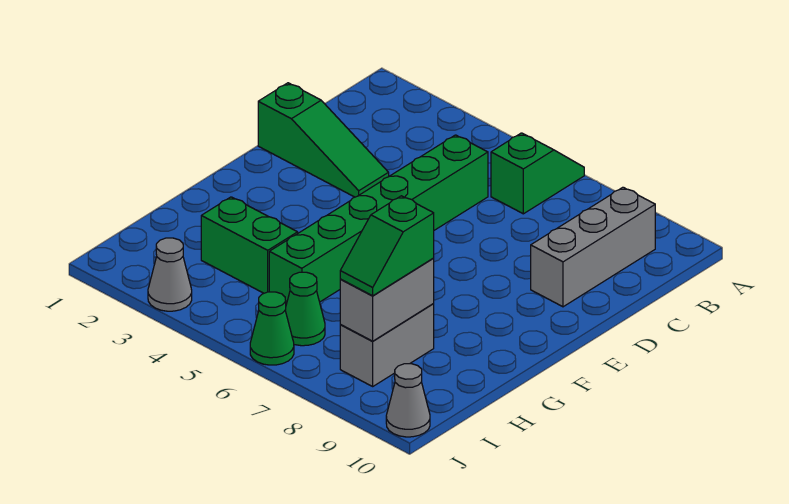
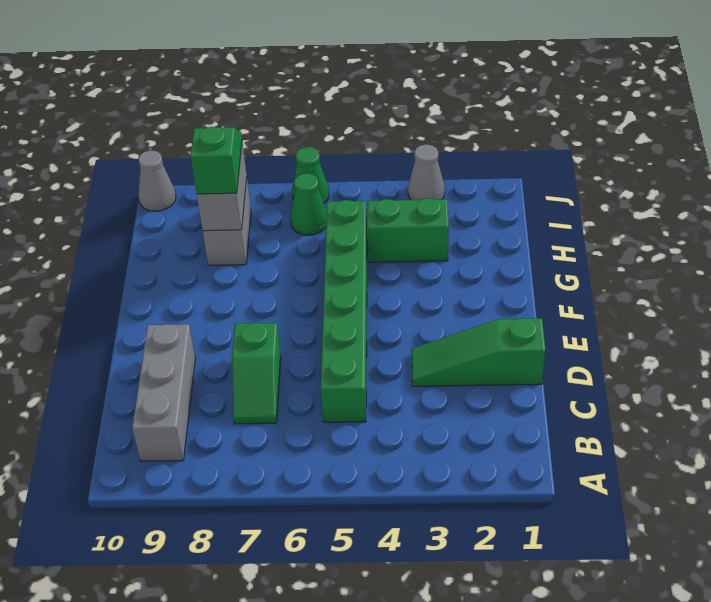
green slope A6:B6 level 1 top B -> green slope C7:D7 level 1 top D

